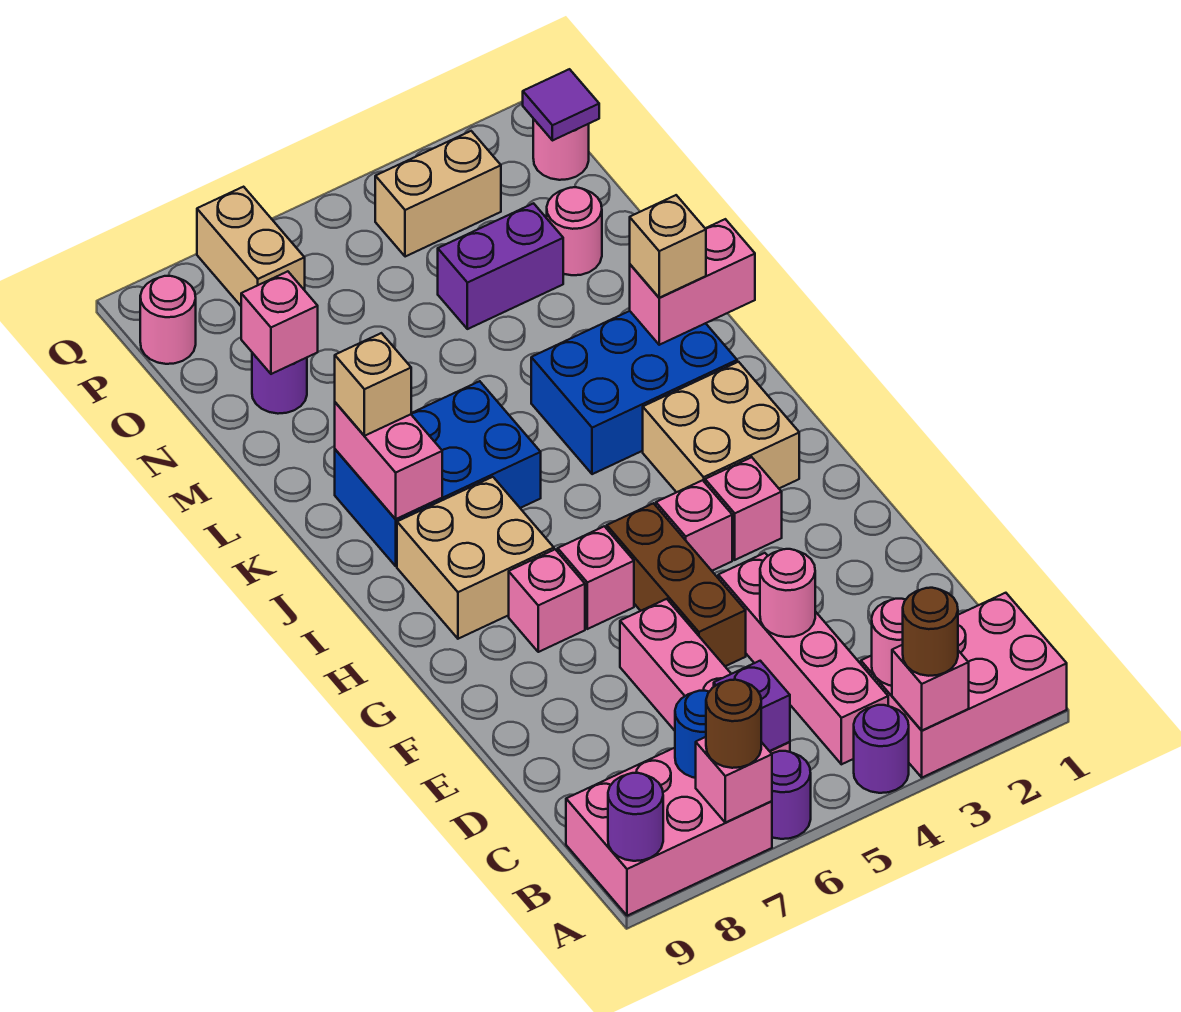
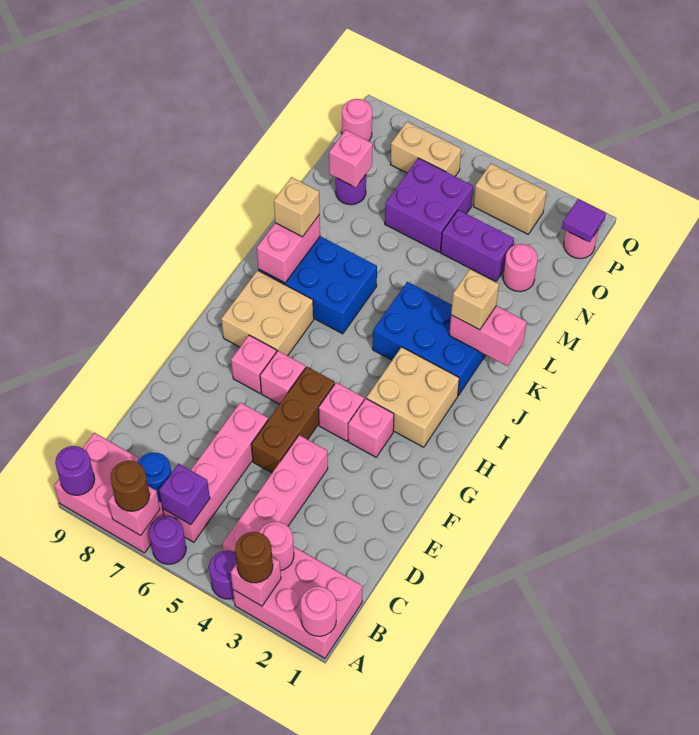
pink round brick D4 level 2 -> pink round brick A1 level 2
none -> purple brick N5:O6 level 1
tan brick P7:Q7 level 1 -> tan brick P6:P7 level 1

